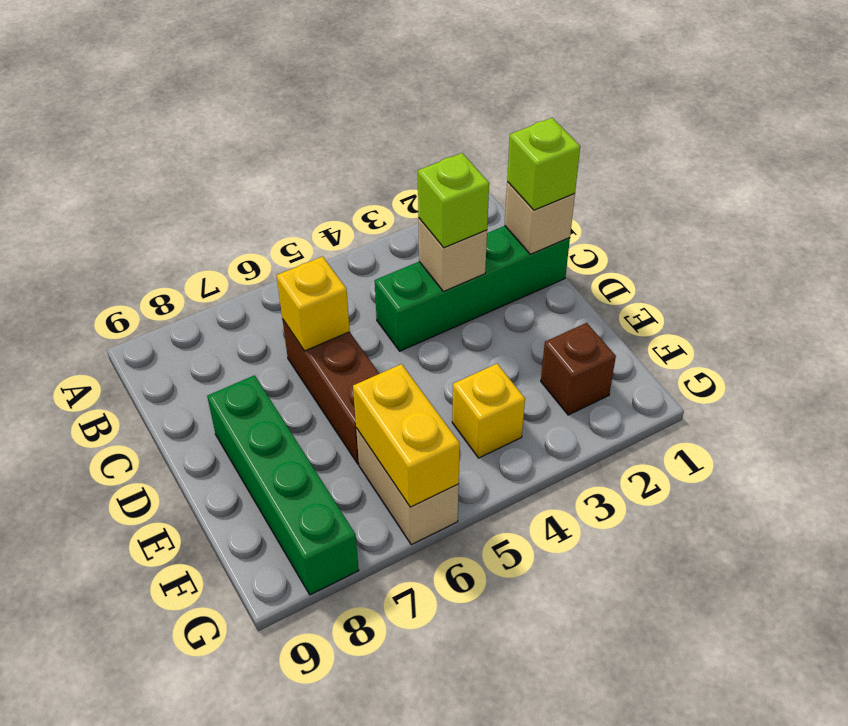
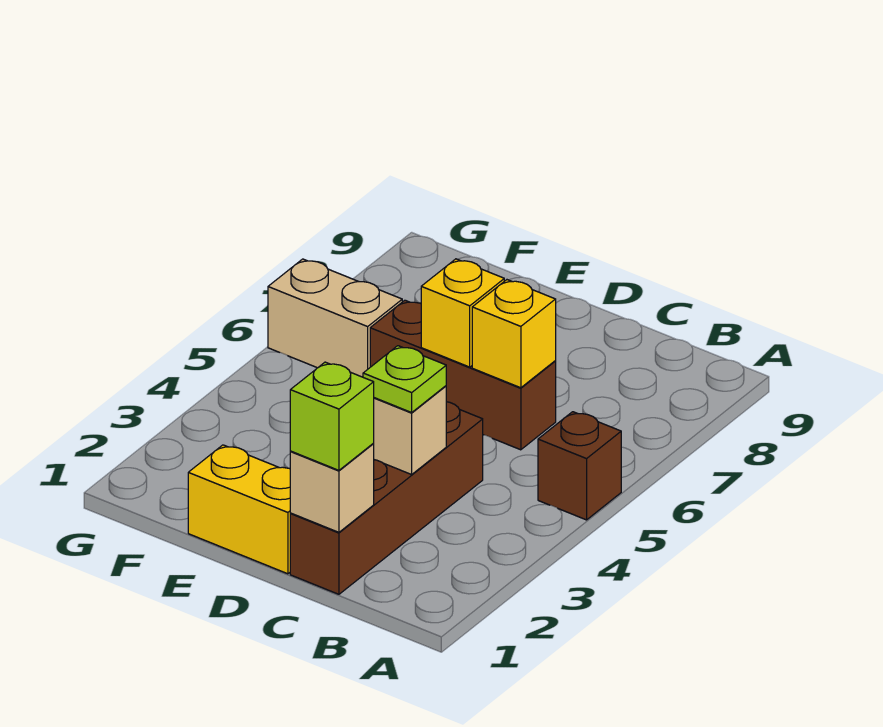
green brick C1:C4 level 1 -> brown brick C1:C4 level 1
lime brick C3 level 3 -> lime plate C3 level 3
green brick D8:G8 level 1 -> none
brown brick F2 level 1 -> brown brick A5 level 1
yellow brick F4 level 1 -> yellow brick D6 level 2
yellow brick F6:G6 level 2 -> yellow brick D1:E1 level 1

